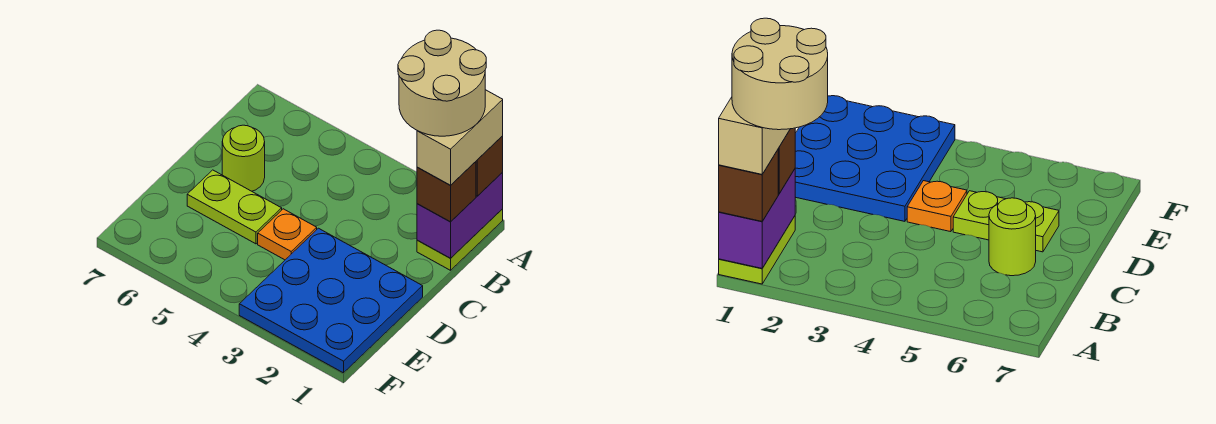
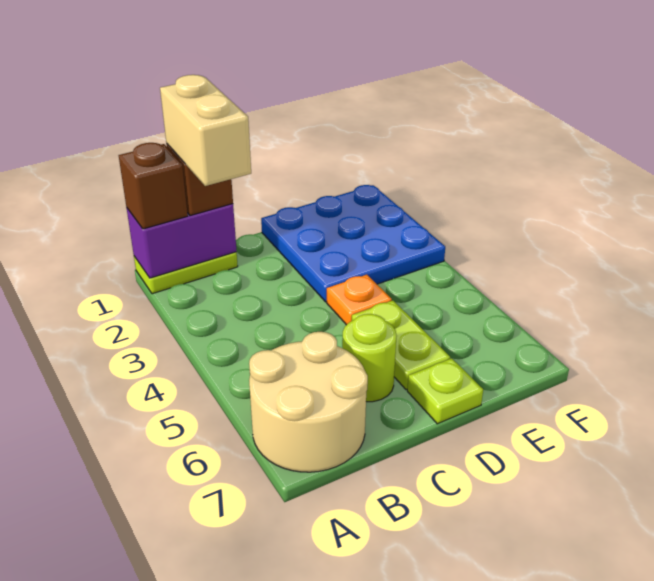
tan brick A1:B1 level 4 -> tan brick B1:B2 level 4
tan round brick A1:B2 level 5 -> tan round brick A6:B7 level 1
none -> lime plate D7 level 1

